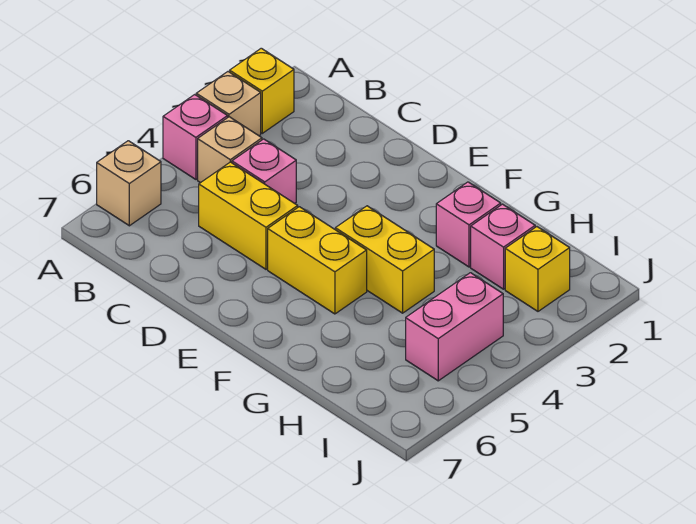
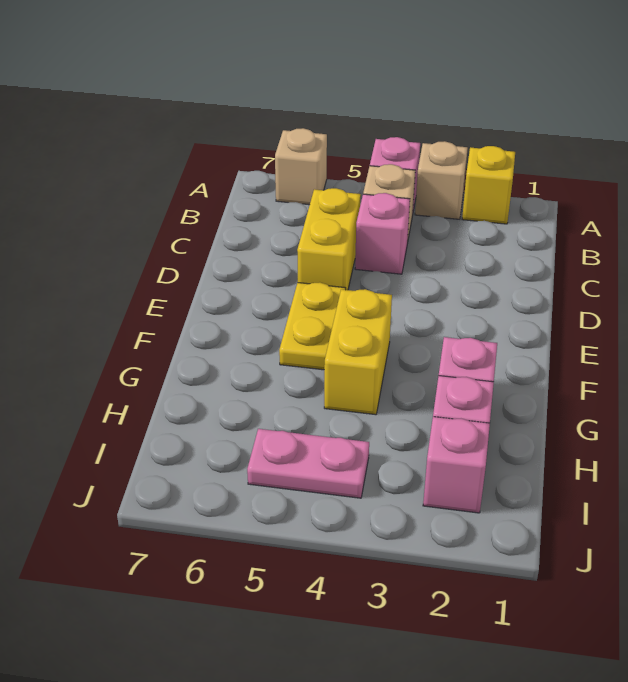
yellow brick E5:F5 level 1 -> yellow plate E5:F5 level 1
yellow brick I2 level 1 -> pink brick I2 level 1
pink brick I4:I5 level 1 -> pink plate I4:I5 level 1

